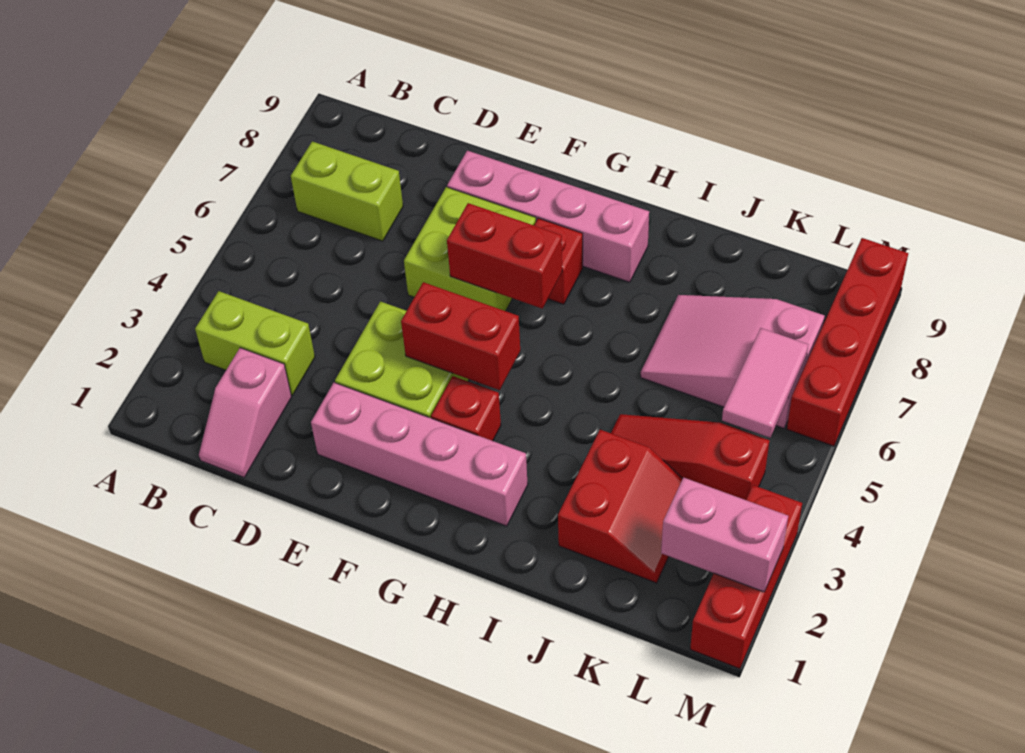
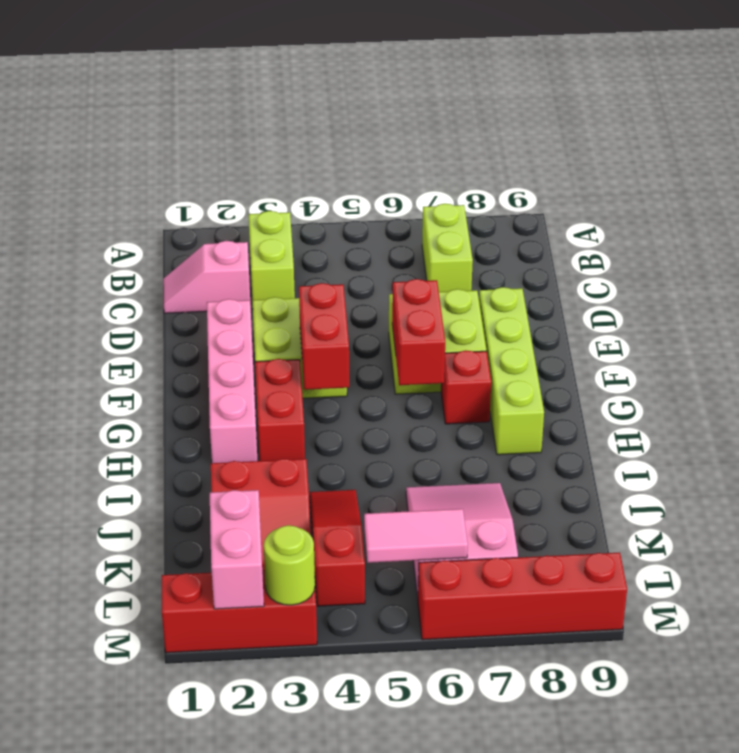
pink brick E8:H8 level 1 -> lime brick E8:H8 level 1
red brick G3 level 1 -> red brick G3:H3 level 1
none -> lime round brick M3 level 2

